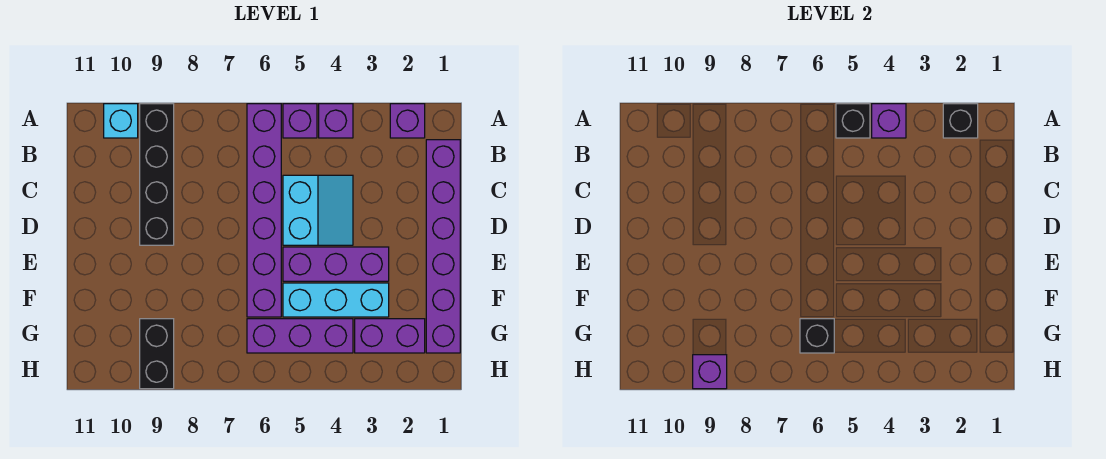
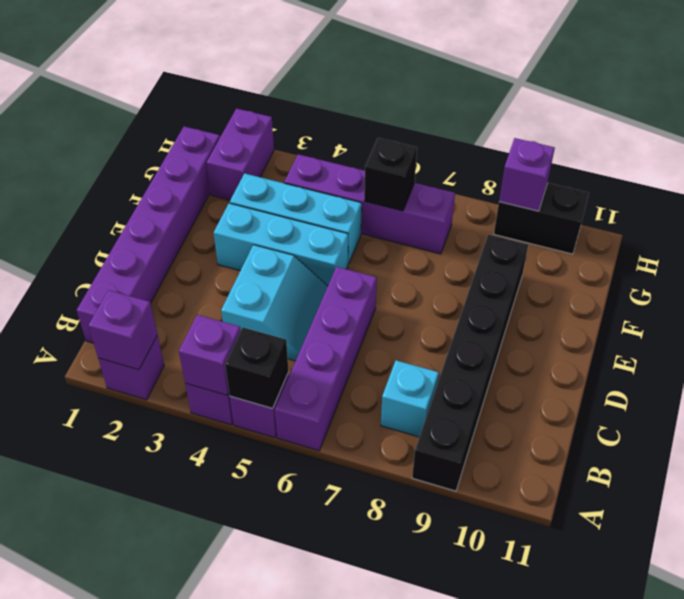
black brick A2 level 2 -> purple brick A2 level 2
purple brick A6:F6 level 1 -> purple brick A6:D6 level 1
black brick A9:D9 level 1 -> black brick A9:F9 level 1
cyan brick A10 level 1 -> cyan brick B8 level 1
cyan slope C4:D5 level 1 top 5 -> cyan slope C4:D5 level 1 top 4
purple brick E3:E5 level 1 -> cyan brick E3:E5 level 1
purple brick G2:G3 level 1 -> purple brick G2:H2 level 1
purple brick G4:G6 level 1 -> purple brick G4:G7 level 1
black brick G9:H9 level 1 -> black brick H9:H10 level 1

